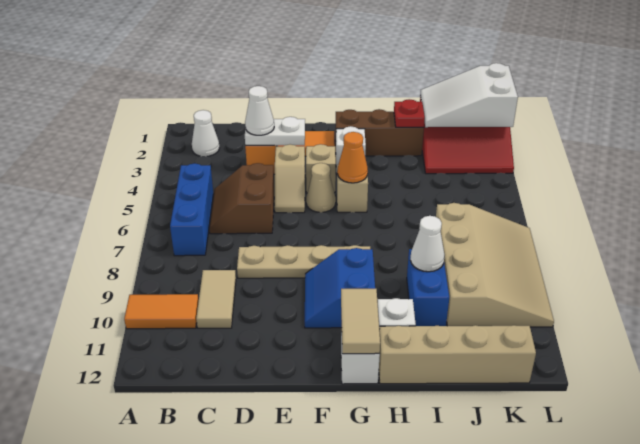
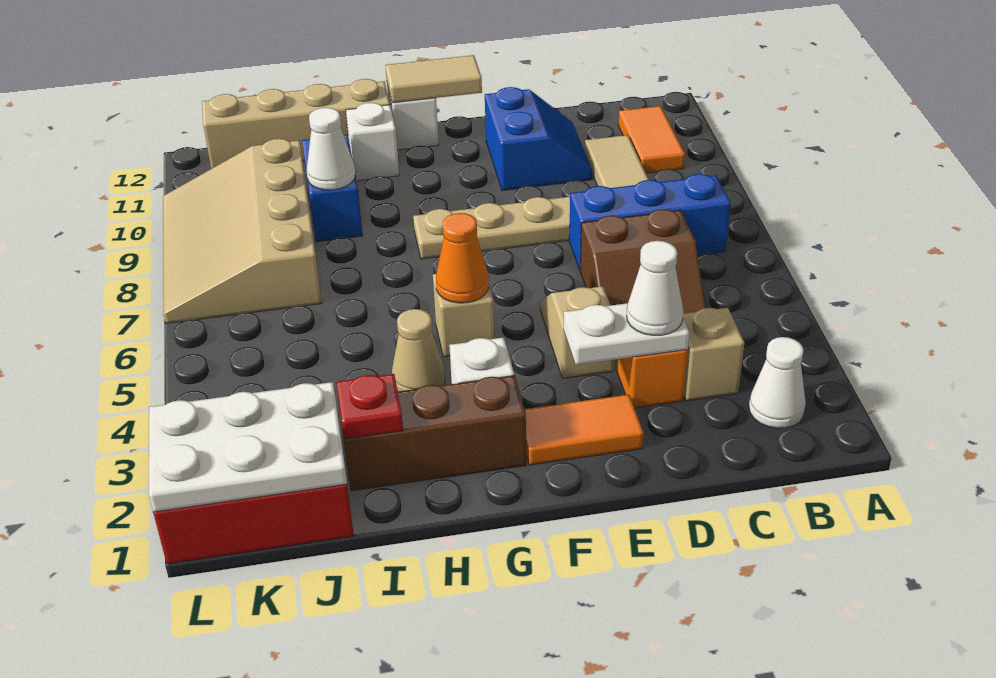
orange tile A10:B10 level 1 -> orange tile B10:B11 level 1
blue brick B5:B7 level 1 -> blue brick B7:D7 level 1
brown slope C5:D6 level 1 top D -> brown slope C5:D6 level 1 top 6
tan brick F4 level 1 -> tan brick C3 level 1
tan cone F5 level 1 -> tan cone H4 level 1
blue slope F9:G10 level 1 top G -> blue slope D10:E11 level 1 top E
tan tile G11:G12 level 2 -> tan tile F12:G12 level 2
white slope J1:L2 level 2 top L -> white plate J1:L2 level 2

